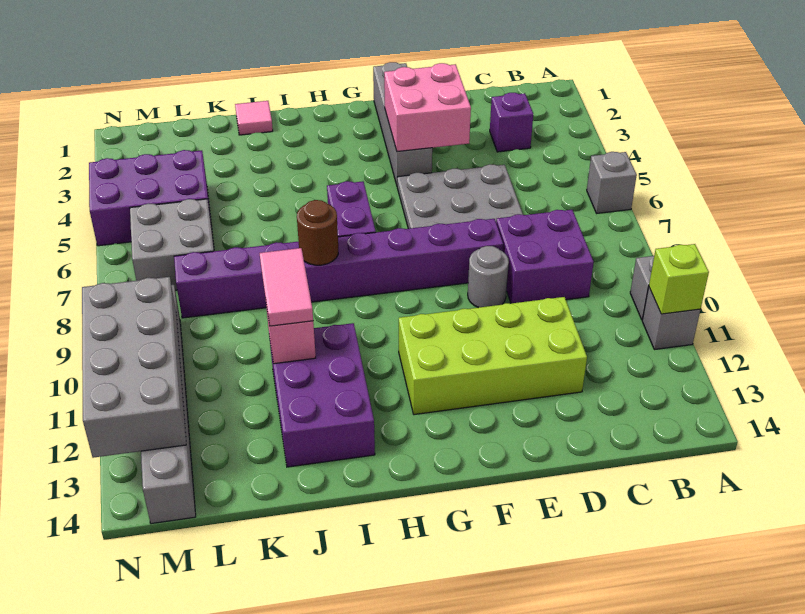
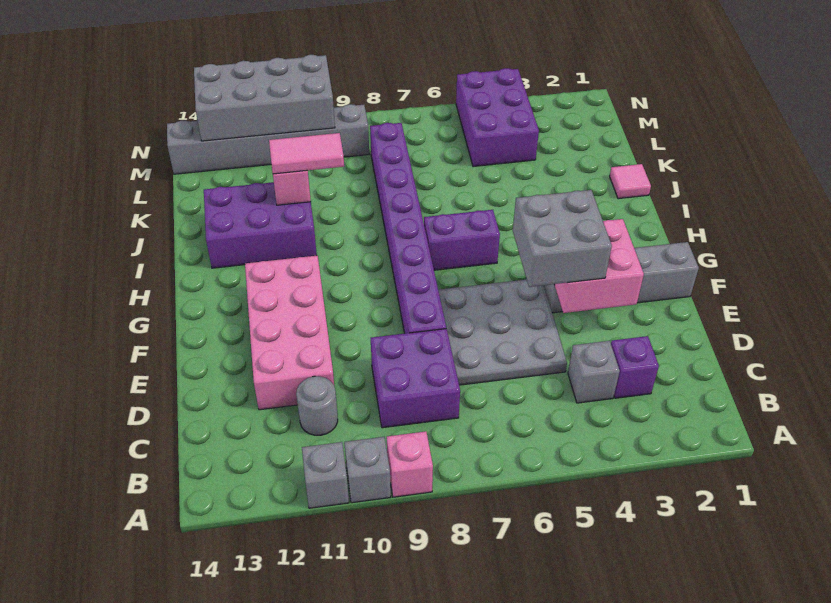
grey brick A6 level 1 -> grey brick C4 level 1
none -> pink brick A9 level 1
lime brick A11 level 2 -> none
lime brick D11:G12 level 1 -> pink brick D11:G12 level 1
grey round brick E9 level 1 -> grey round brick C11 level 1
brown round brick I8 level 2 -> none
grey brick L6:M7 level 1 -> grey brick E4:F5 level 3

